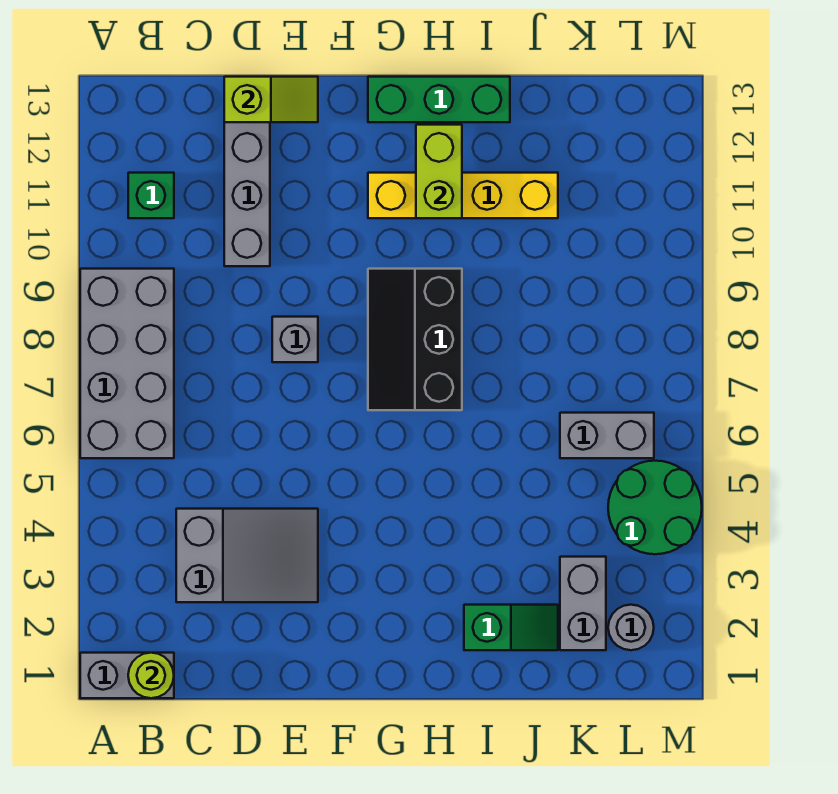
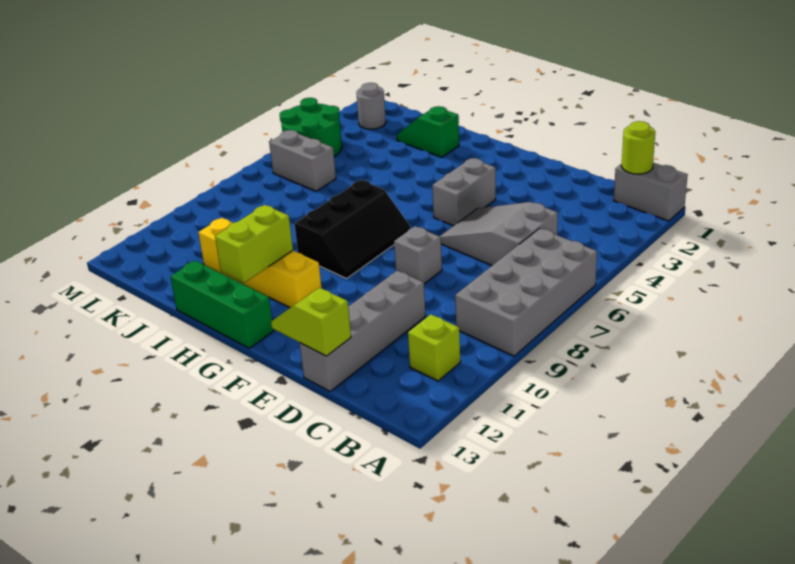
green brick B11 level 1 -> lime brick B11 level 1
grey slope C3:E4 level 1 top C -> grey slope C5:E6 level 1 top C
grey brick K2:K3 level 1 -> grey brick F4:F5 level 1

